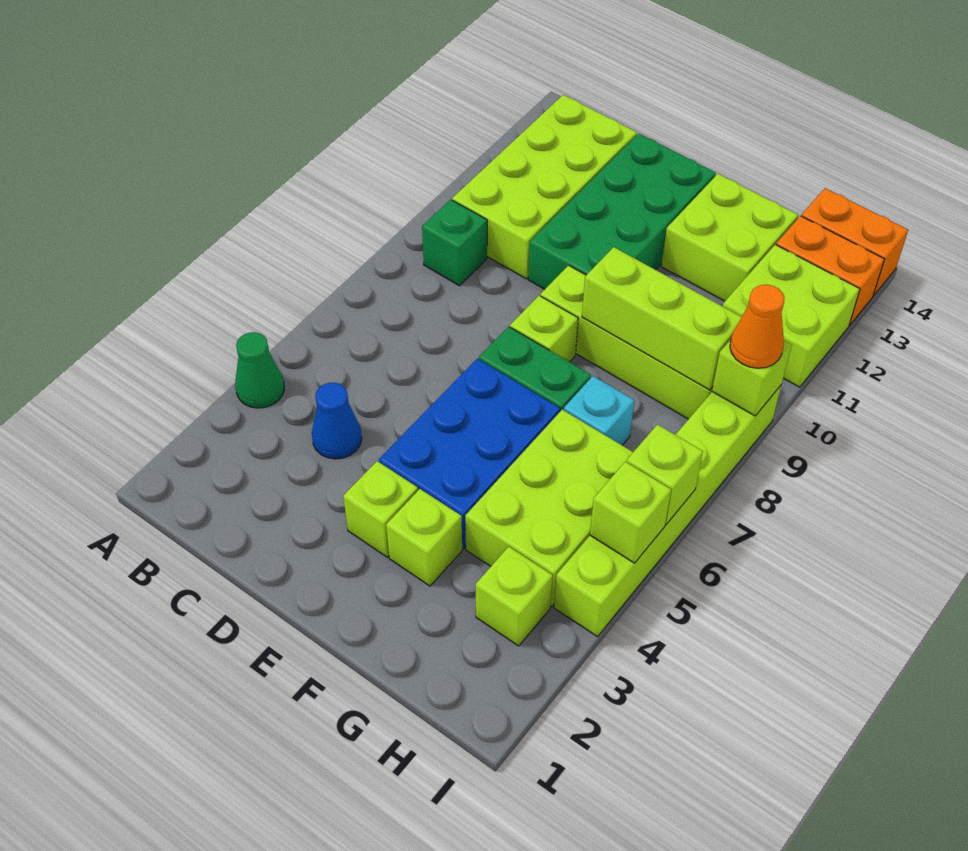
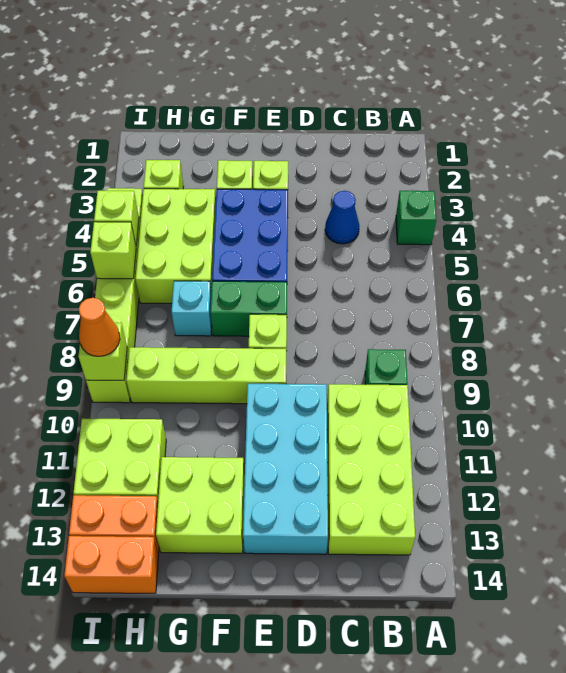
green cone A4 level 1 -> green brick A4 level 1
green brick D10:E13 level 1 -> cyan brick D10:E13 level 1
lime brick F9:H9 level 2 -> none

